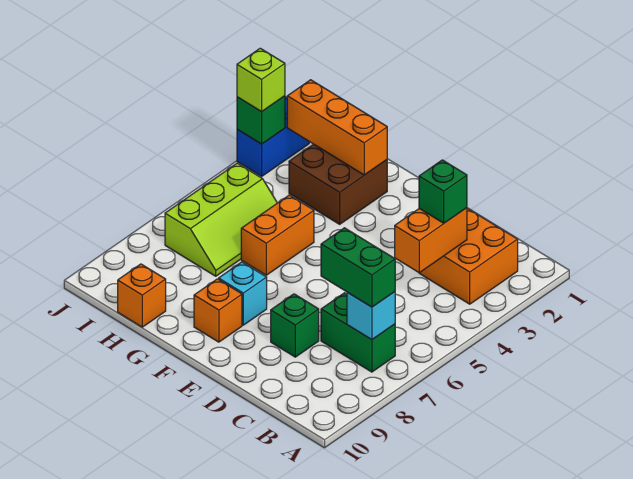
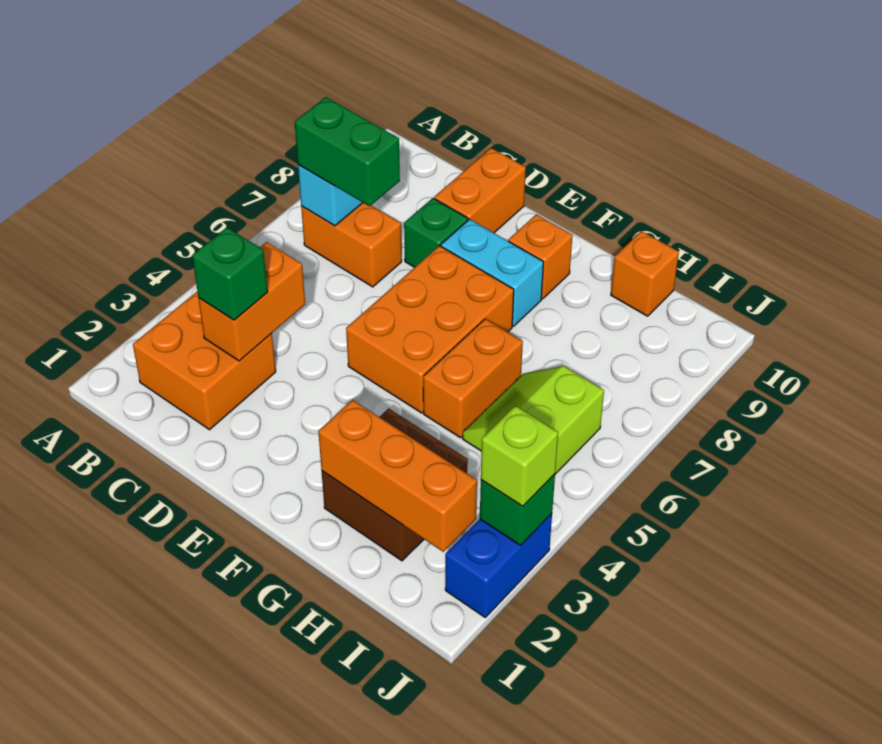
green brick B7:C7 level 1 -> orange brick B7:C7 level 1
none -> orange brick D9:D10 level 1
none -> orange brick E5:F7 level 1
cyan brick F8 level 1 -> cyan brick E8:F8 level 1
lime slope H5:I7 level 1 top I -> lime slope H5:I6 level 1 top I

